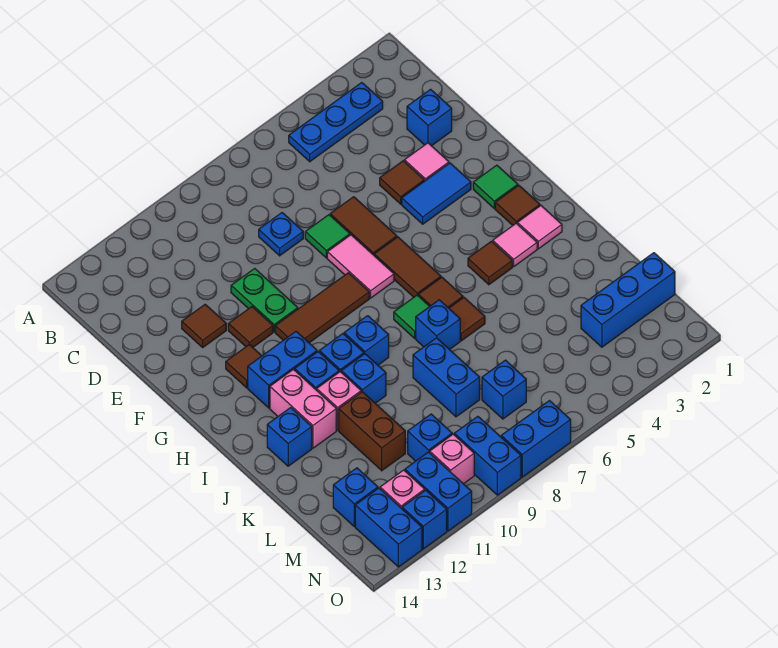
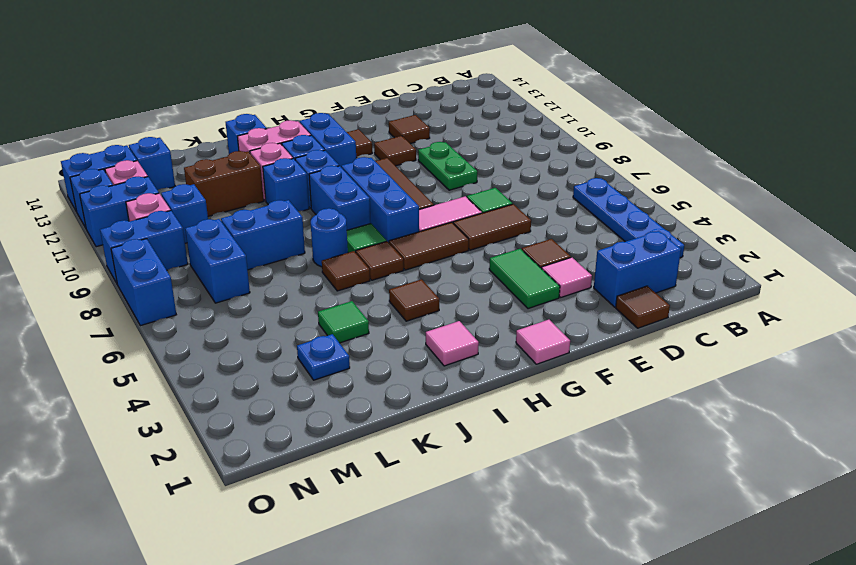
blue plate B3:B5 level 1 -> blue plate B3:B6 level 1
blue brick D2 level 1 -> blue brick C2:D2 level 1
blue plate D8 level 1 -> blue plate L3 level 1
green plate E10:F10 level 1 -> green plate E9:E10 level 1
blue tile F3:F4 level 1 -> green tile F3:F4 level 1
green tile G2 level 1 -> green tile K4 level 1
brown tile H2 level 1 -> brown tile D1 level 1
pink tile I3 level 1 -> pink tile G1 level 1
blue brick I9 level 1 -> blue brick I8:I9 level 1
blue brick J7 level 1 -> blue round brick J7 level 1
blue brick M1:M3 level 1 -> blue brick H7:H9 level 1
blue brick M7 level 1 -> blue brick M7:M8 level 1

